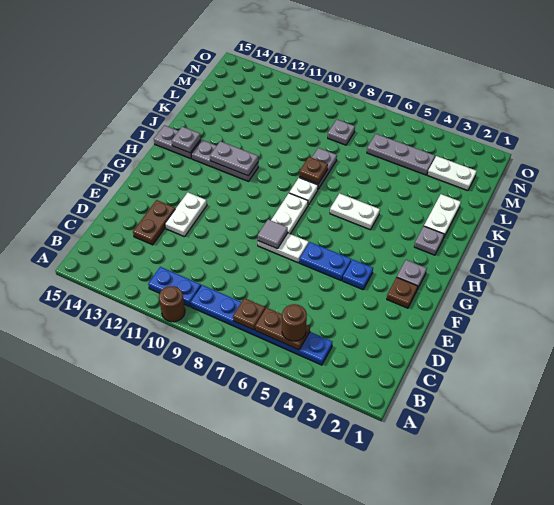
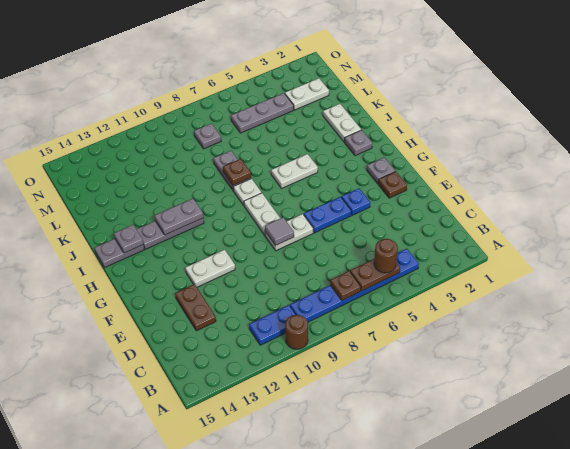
white plate E12:F12 level 1 -> white plate F11:F12 level 1

